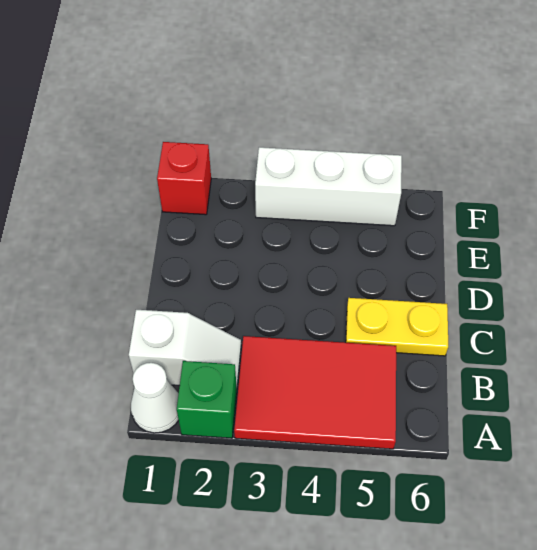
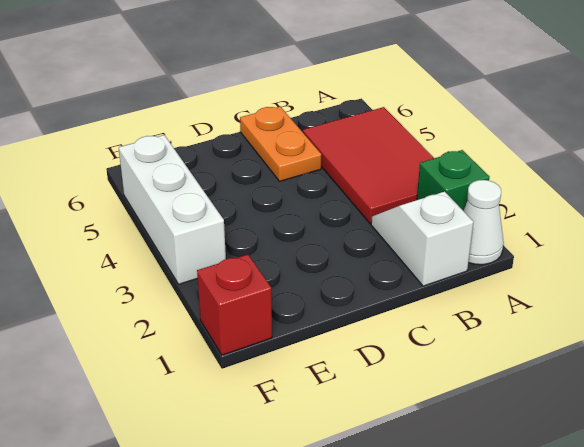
yellow plate C5:C6 level 1 -> orange plate C5:C6 level 1

